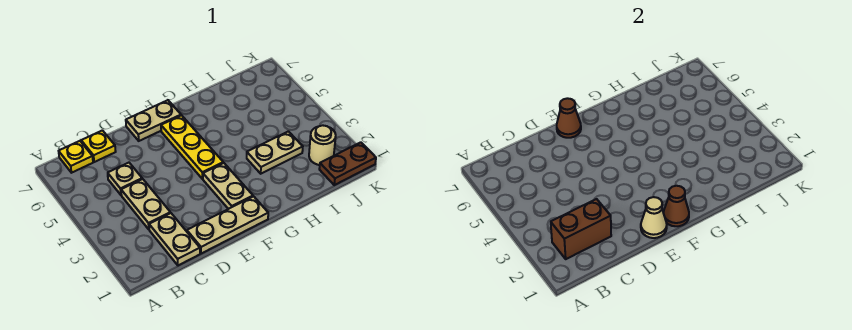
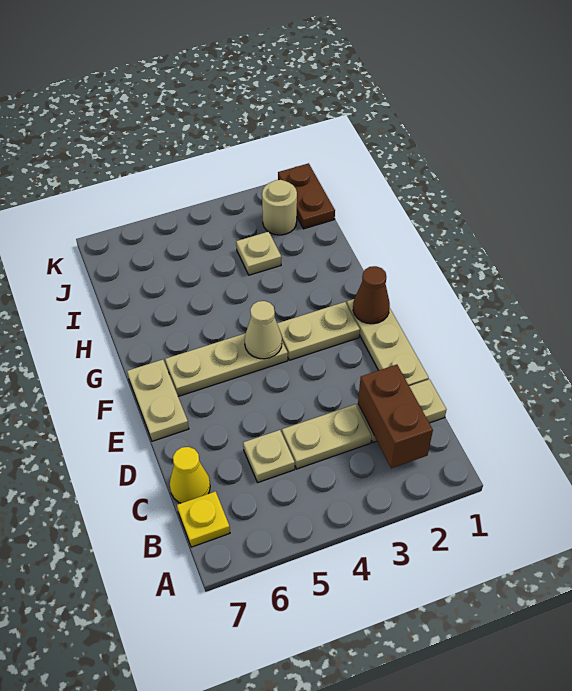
yellow plate C7 level 1 -> yellow cone C7 level 1
tan cone E1 level 2 -> tan cone F4 level 2
brown cone E7 level 2 -> none
yellow plate F4:F6 level 1 -> tan plate F4:F6 level 1
tan plate H3:I3 level 1 -> tan plate I3 level 1

